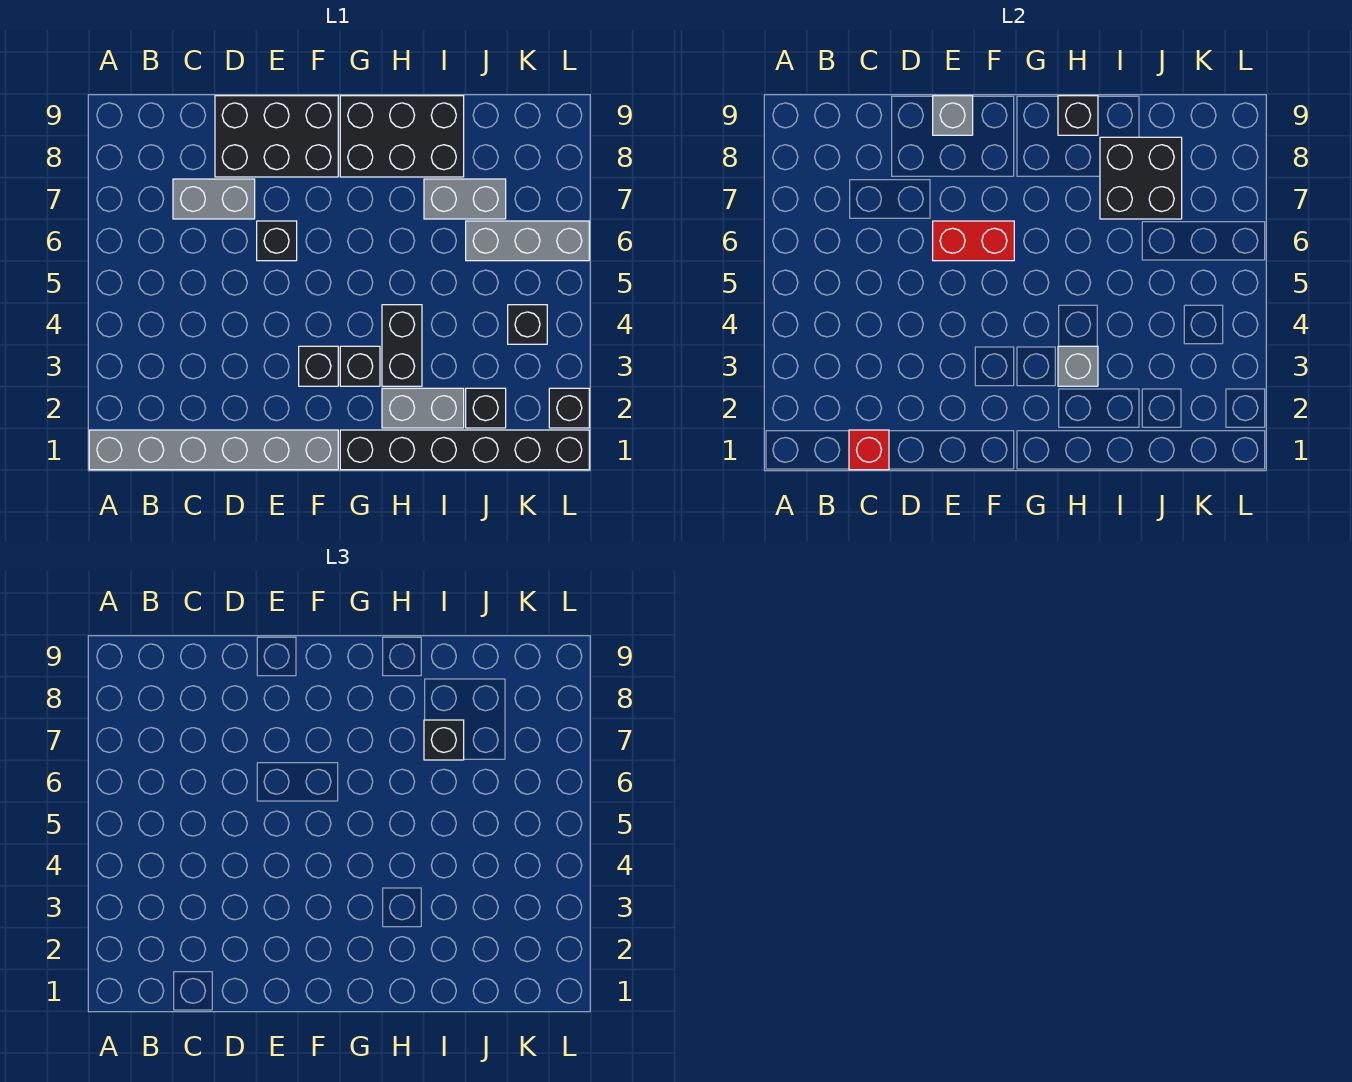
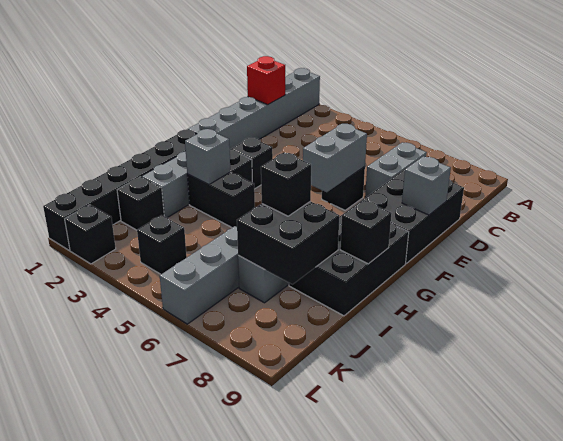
red brick E6:F6 level 2 -> grey brick E6:F6 level 2

